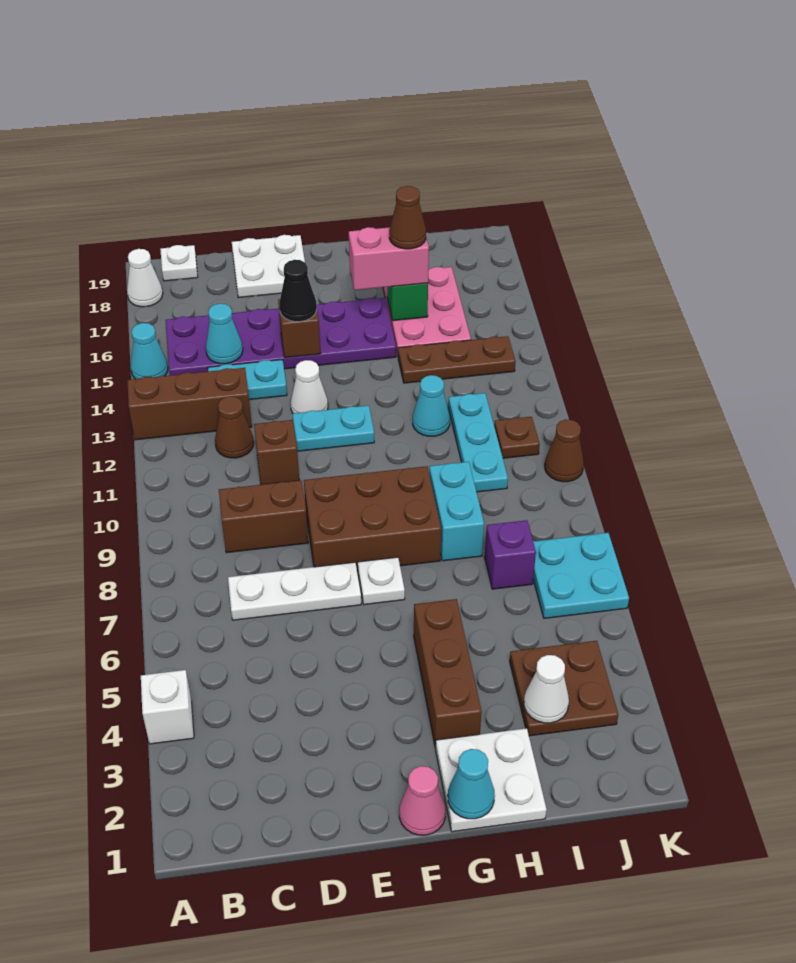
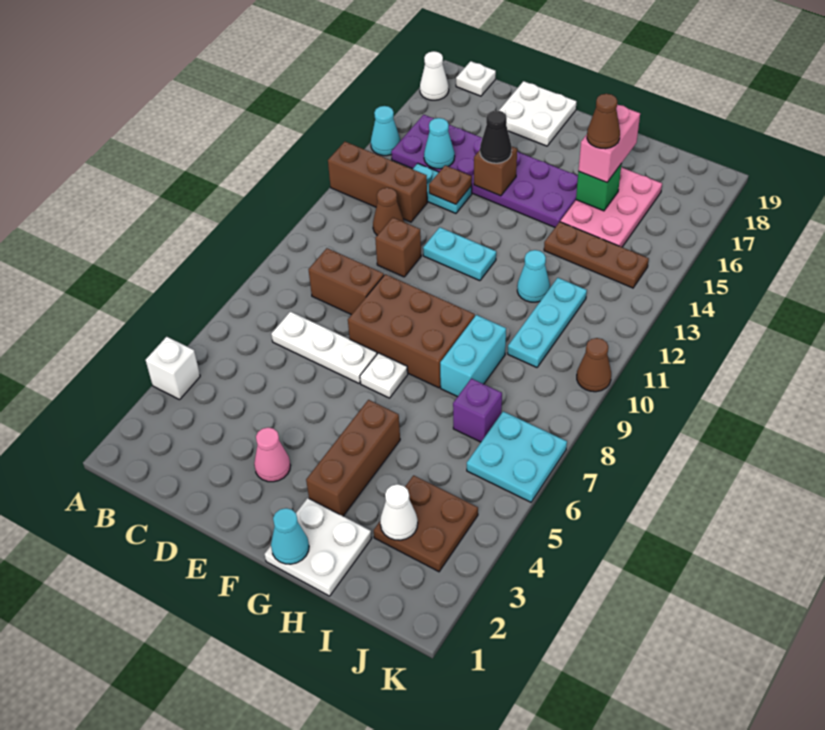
white cone E13 level 1 -> none
pink cone F1 level 1 -> pink cone E3 level 1
pink brick G16:H16 level 3 -> pink brick H16:H17 level 3
brown plate J11 level 1 -> brown plate D14 level 2

